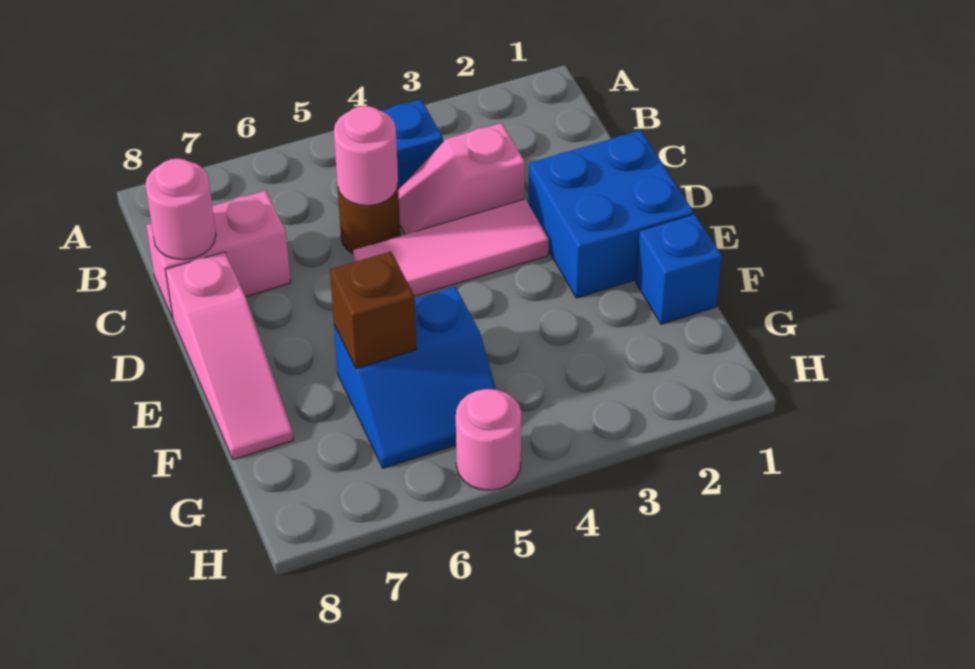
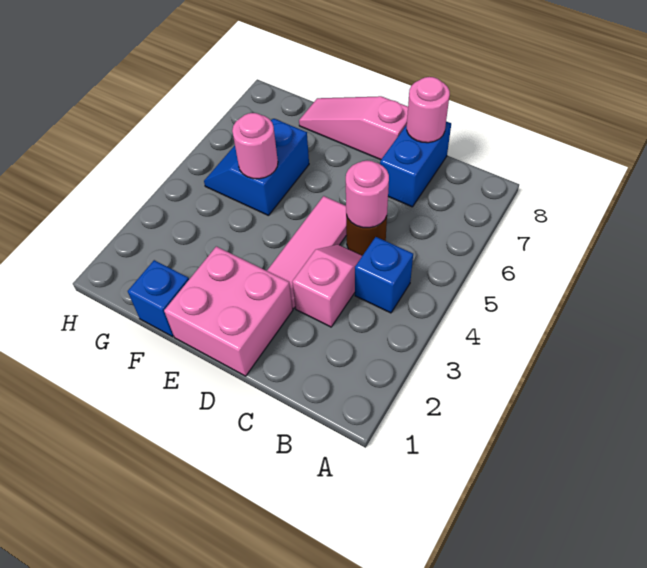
pink brick C7:C8 level 1 -> blue brick C7:C8 level 1
blue brick D1:E2 level 1 -> pink brick D1:E2 level 1
brown brick F6 level 2 -> none
pink round brick H5 level 1 -> pink round brick F5 level 2

